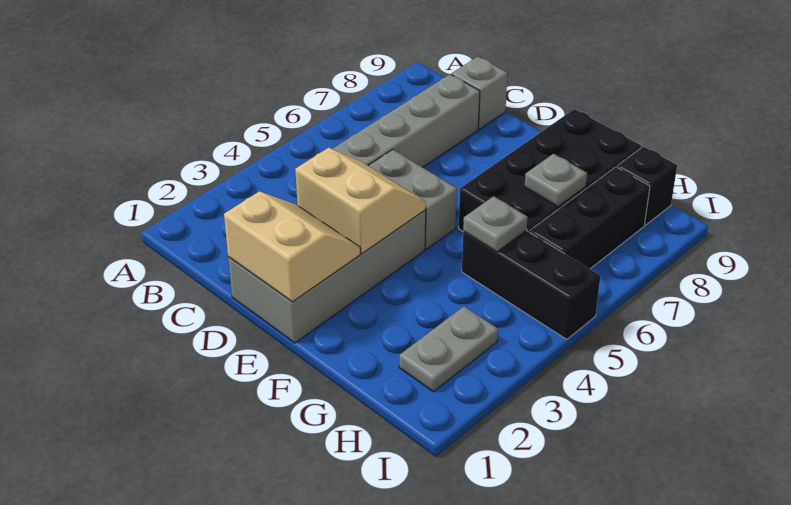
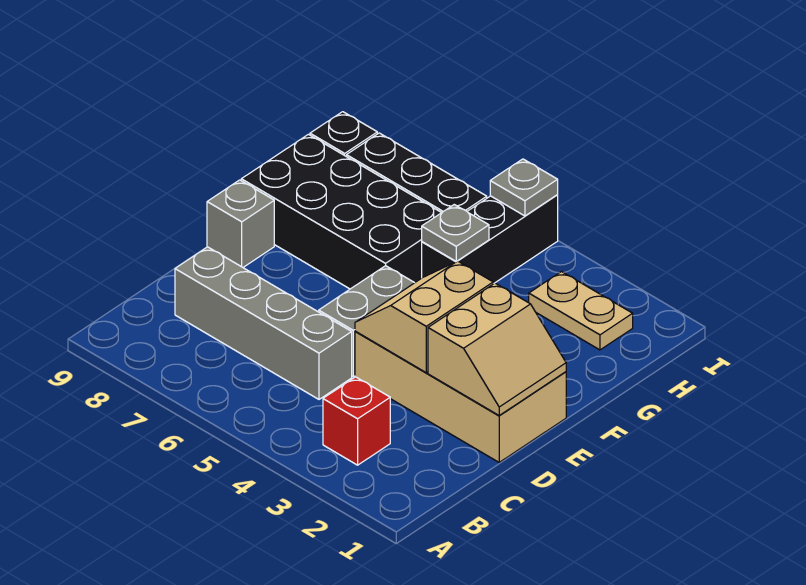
none -> red brick B3 level 1
grey brick C9 level 1 -> grey brick E9 level 1
grey brick D1:E4 level 1 -> tan brick D1:E4 level 1
tan slope D1:E2 level 2 top 1 -> tan slope D1:E2 level 2 top 2
grey plate G7 level 2 -> grey plate I5 level 2
grey plate H2:H3 level 1 -> tan plate H2:H3 level 1

